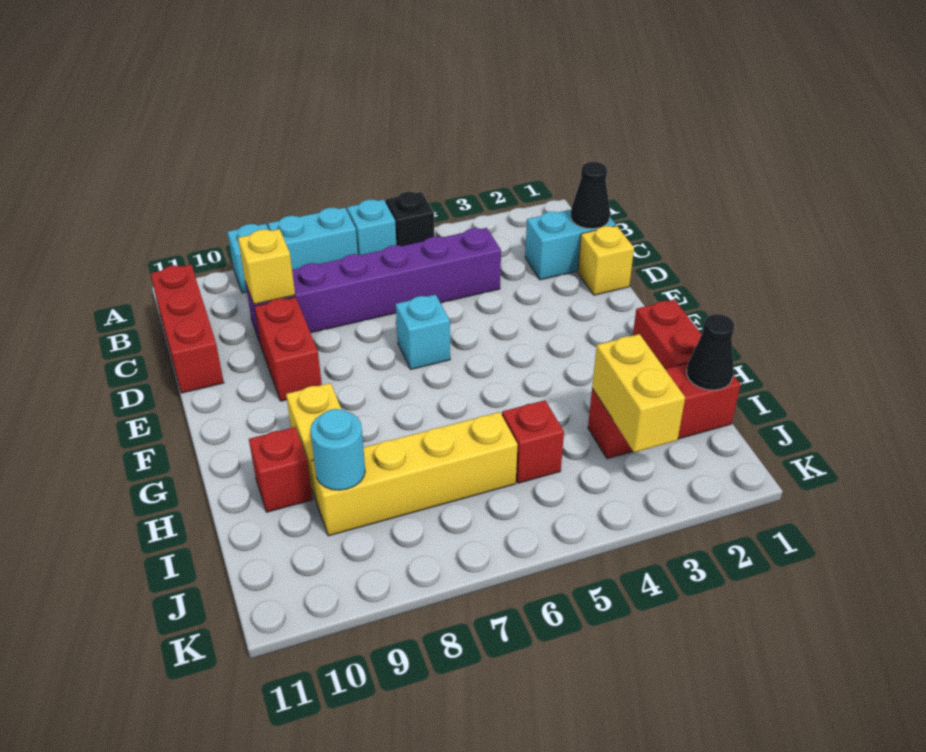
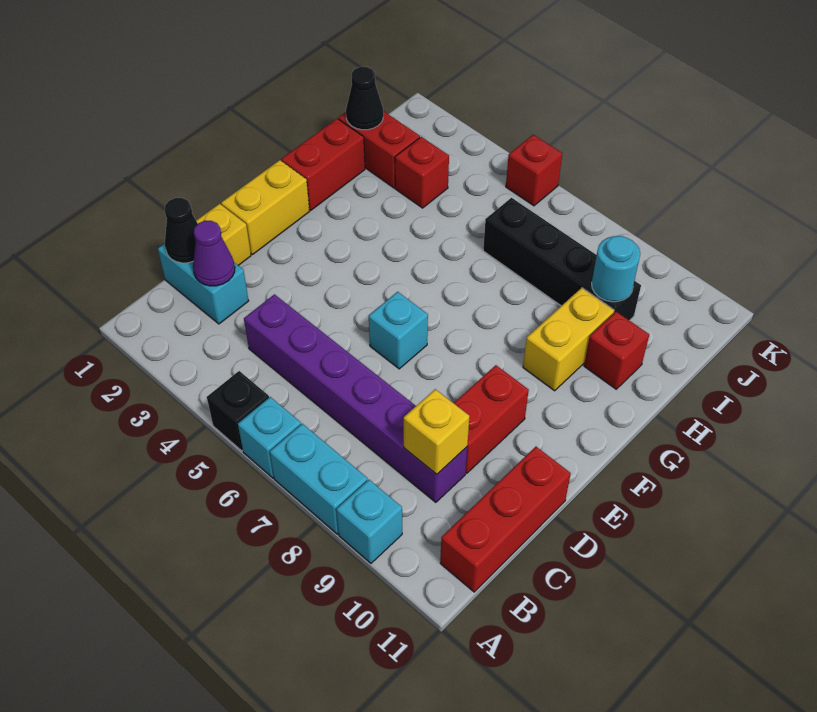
none -> purple cone C2 level 2
yellow brick I3:J3 level 2 -> yellow brick E1:F1 level 1
red brick I5 level 1 -> red brick K5 level 1
yellow brick I6:I9 level 1 -> black brick I6:I9 level 1

